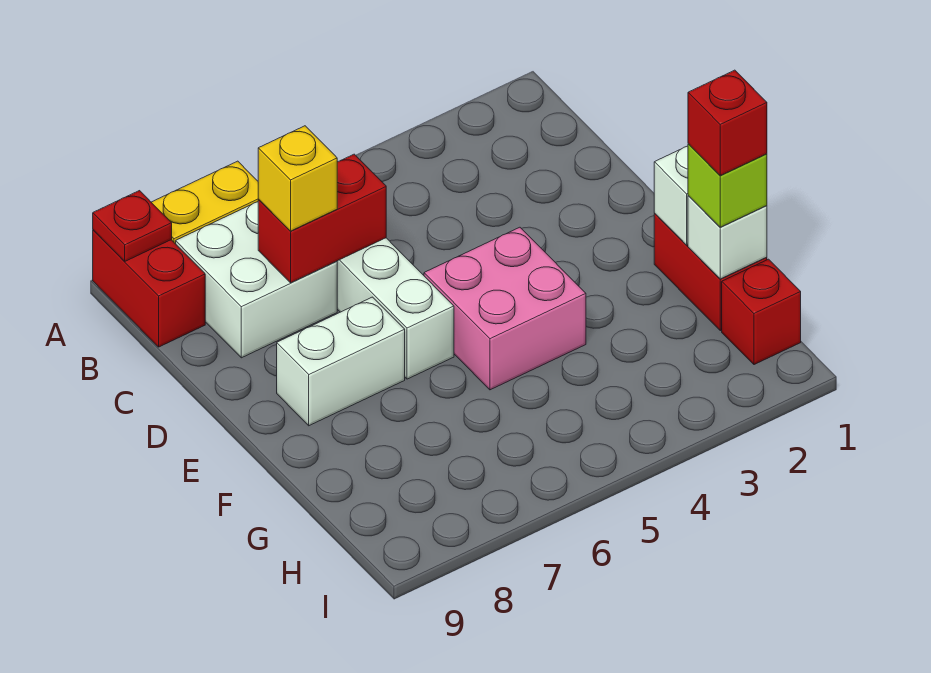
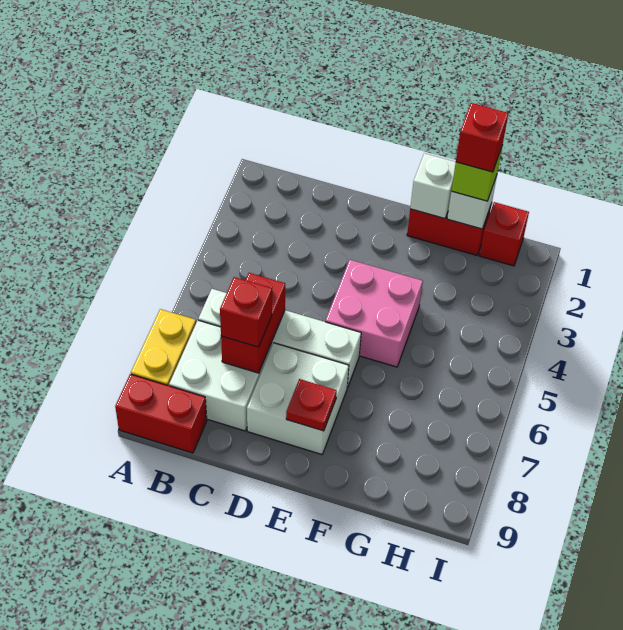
red plate A9 level 2 -> red plate E8 level 2
yellow brick C7 level 3 -> red brick C7 level 3
white brick E7:E8 level 1 -> white brick D7:E8 level 1

